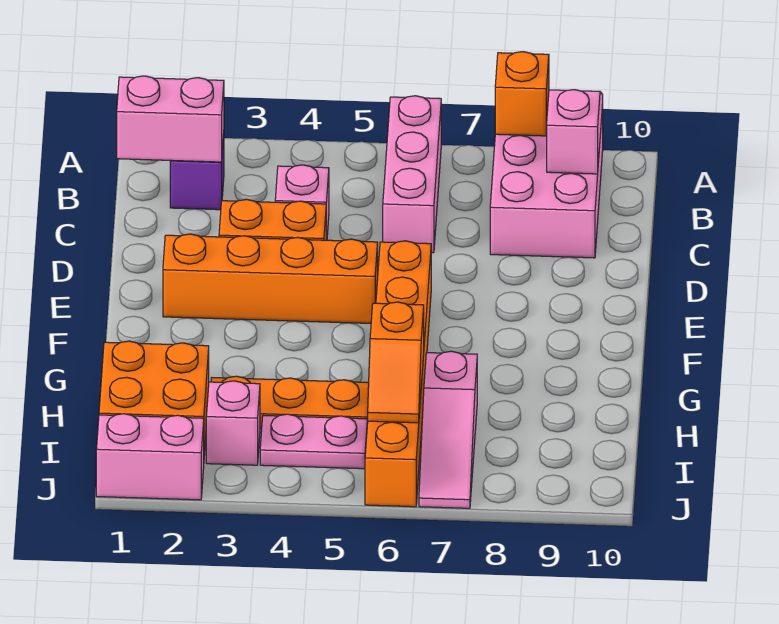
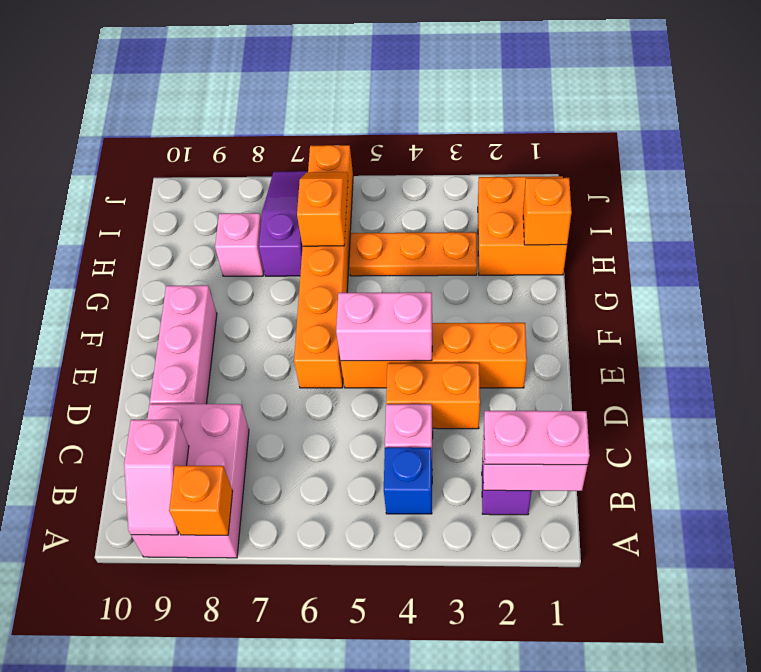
pink brick A6:C6 level 1 -> pink brick D9:F9 level 1
none -> blue brick B4 level 1
none -> orange brick H1 level 2
pink slope H7:J7 level 1 top H -> purple slope H7:J7 level 1 top H
pink brick I3 level 1 -> pink brick H8 level 1
pink plate I4:I5 level 1 -> pink plate B1:B2 level 3
pink brick J1:J2 level 1 -> pink brick E4:E5 level 2

